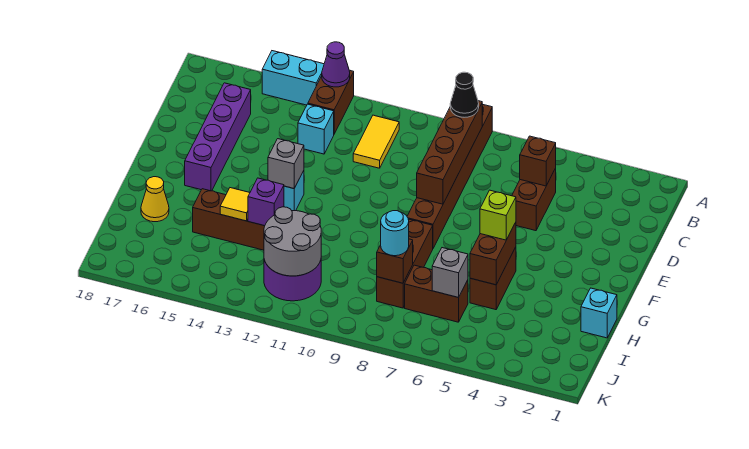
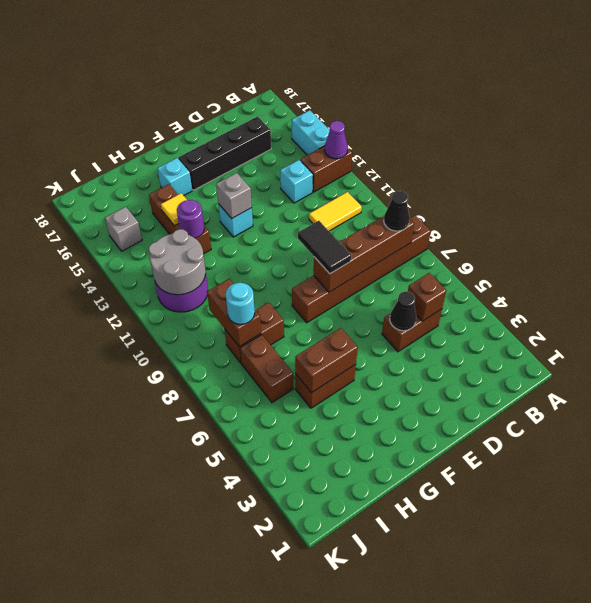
purple brick C16:F16 level 1 -> black brick C16:F16 level 1
none -> black cone D5 level 2
none -> black tile E8:E9 level 3
lime brick G5 level 3 -> none
brown brick G8:I8 level 1 -> brown brick H8:I8 level 1
cyan brick H1 level 1 -> cyan brick G16 level 1
purple brick H13 level 2 -> purple round brick H13 level 2
yellow cone H17 level 1 -> none
grey brick I6 level 2 -> grey brick J15 level 1
brown brick I8 level 2 -> brown brick I8:I9 level 2

